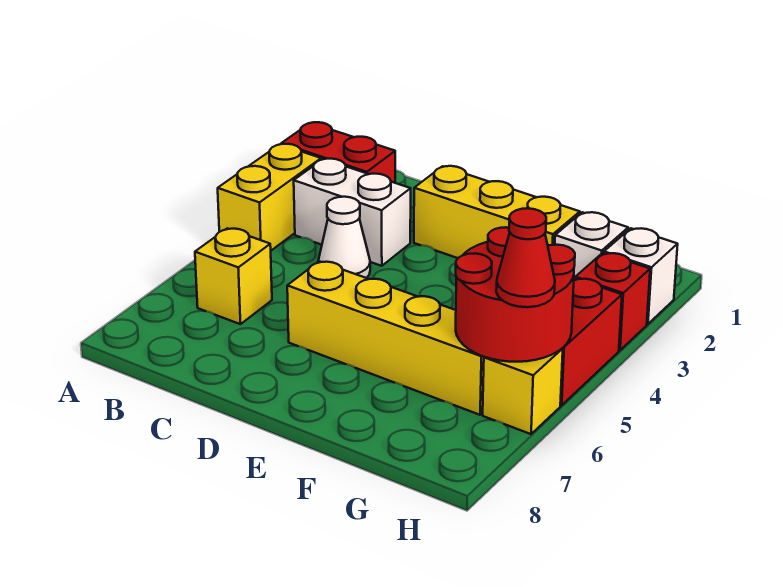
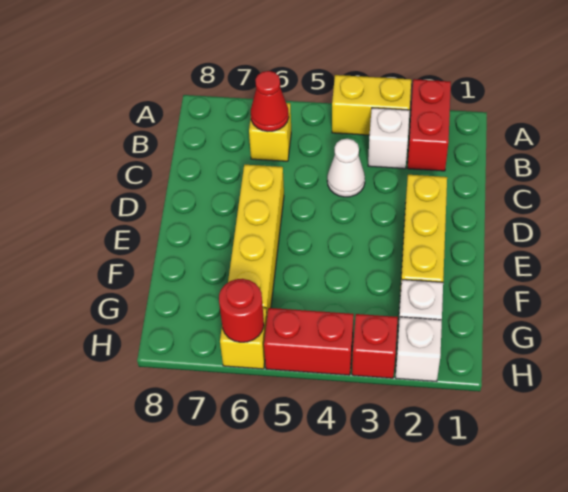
white brick B3:C3 level 1 -> white brick B3 level 1
red round brick G5:H6 level 2 -> red round brick H6 level 2
red cone H6 level 3 -> red cone B6 level 2

